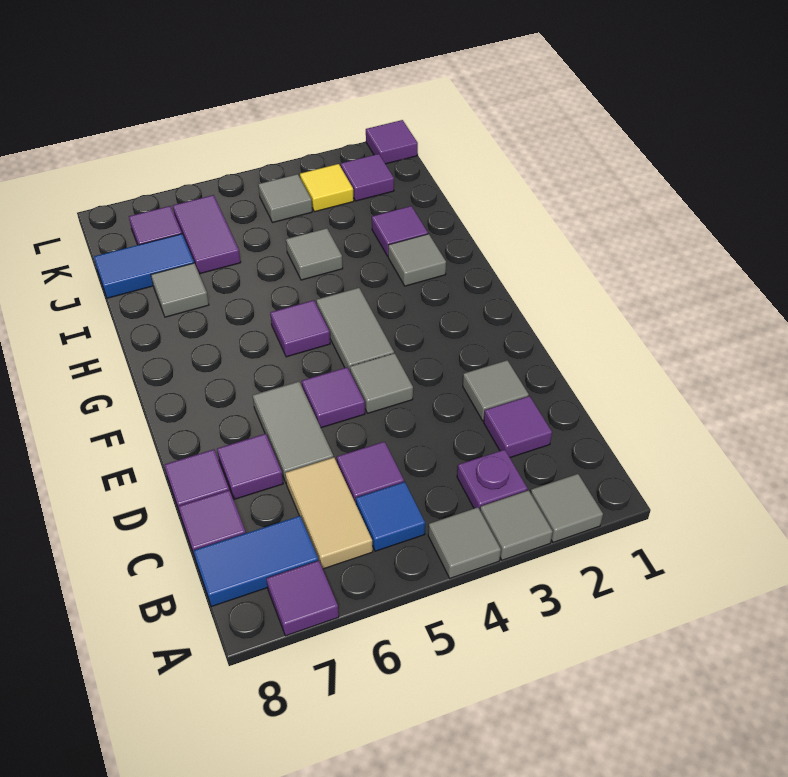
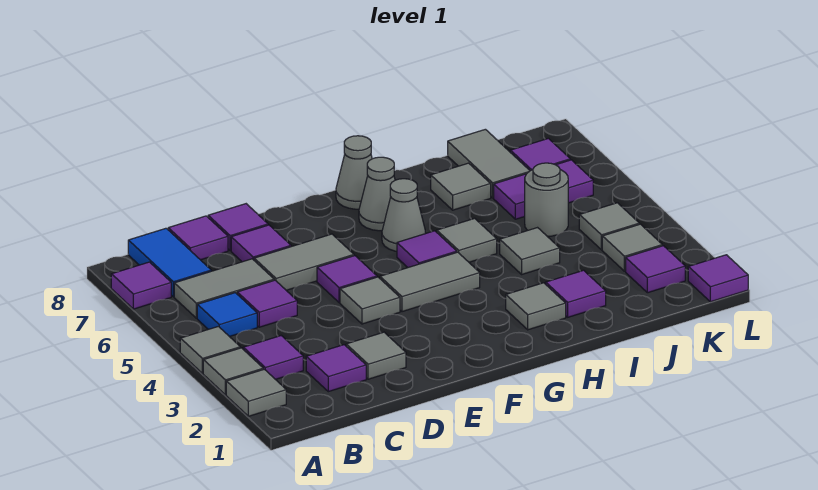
purple plate B3 level 1 -> purple tile B3 level 1
tan tile B6:C6 level 1 -> grey tile B6:C6 level 1
none -> grey cone G6 level 1
none -> grey cone G7 level 1
none -> grey cone G8 level 1
none -> grey tile H5 level 1
none -> grey round brick J5 level 1
blue tile J7:J8 level 1 -> grey tile J7:J8 level 1
yellow tile K3 level 1 -> grey tile K3 level 1

